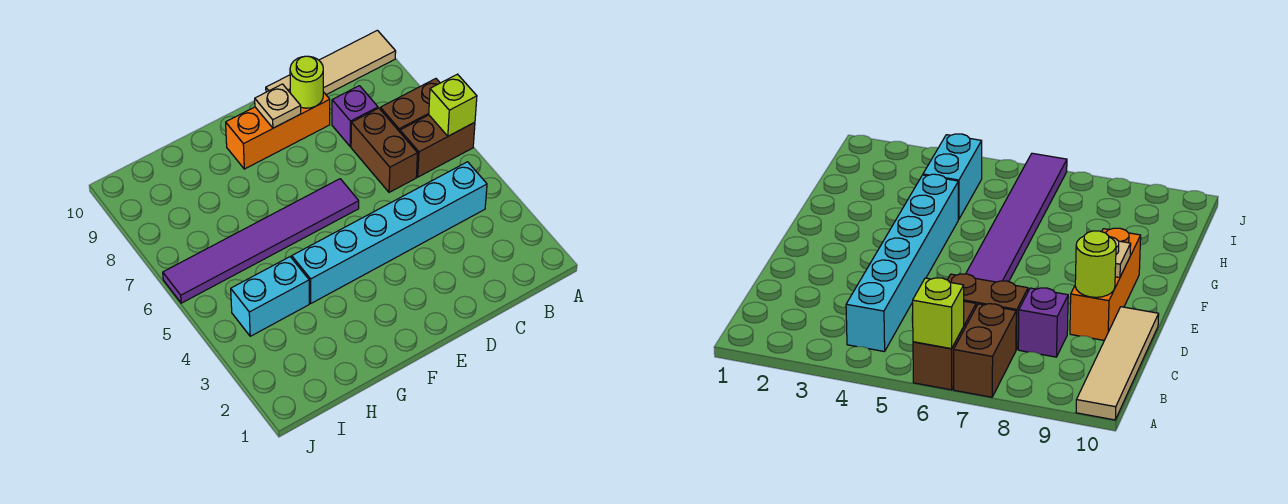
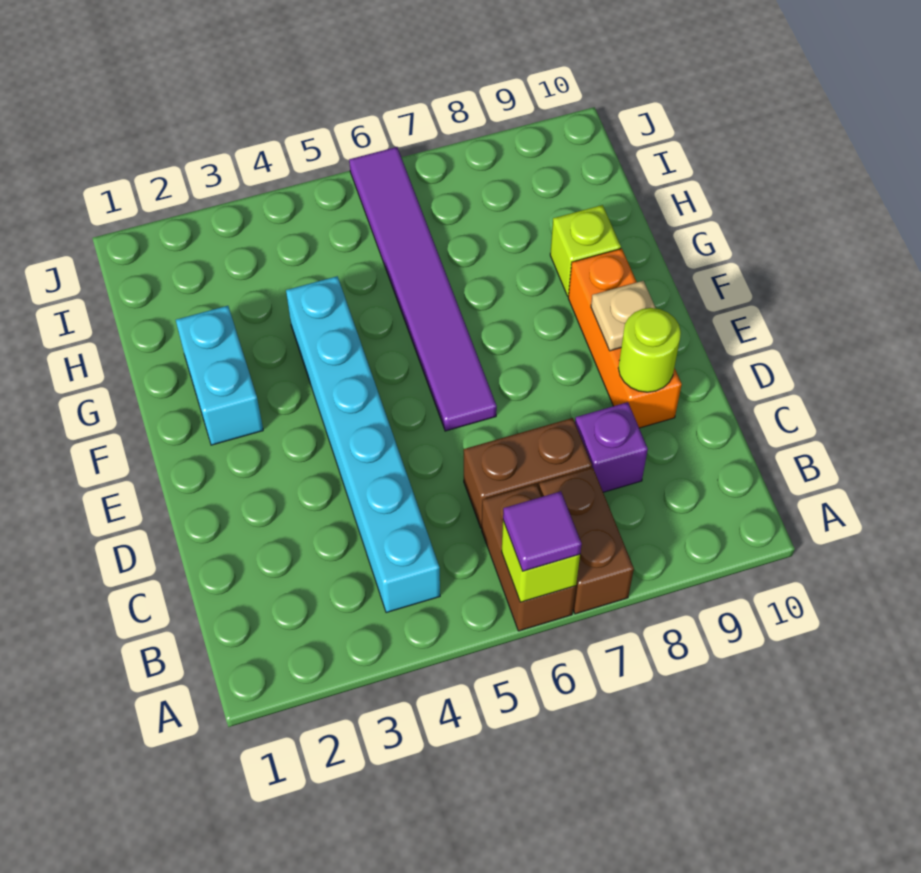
none -> purple tile A6 level 3
tan tile A10:D10 level 1 -> none
none -> lime brick G9 level 1
cyan brick H4:I4 level 1 -> cyan brick F2:G2 level 1

